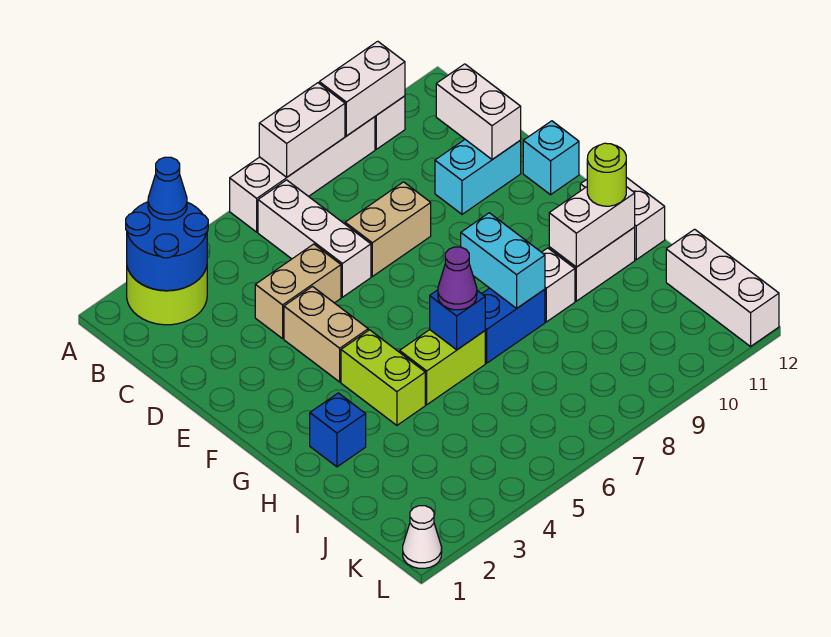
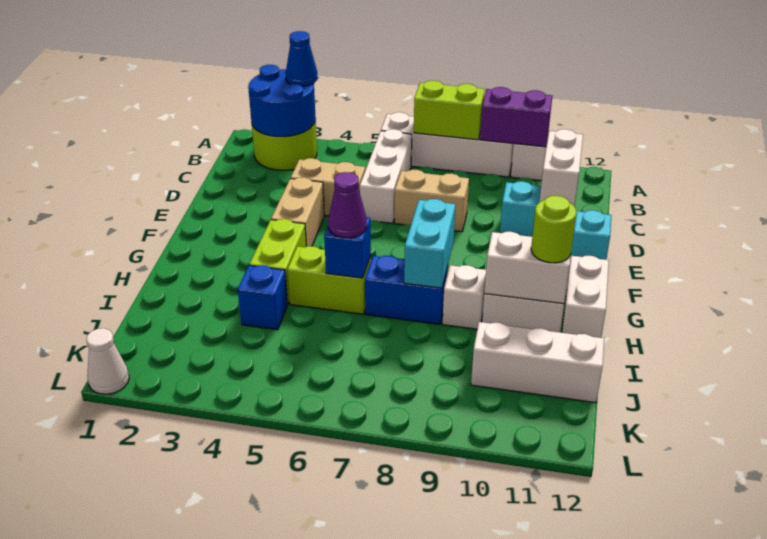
white brick A7:A8 level 2 -> lime brick A7:A8 level 2
white brick A9:A10 level 2 -> purple brick A9:A10 level 2
blue brick H2 level 1 -> blue brick I4 level 1
white brick J12:L12 level 1 -> white brick J10:J12 level 1

